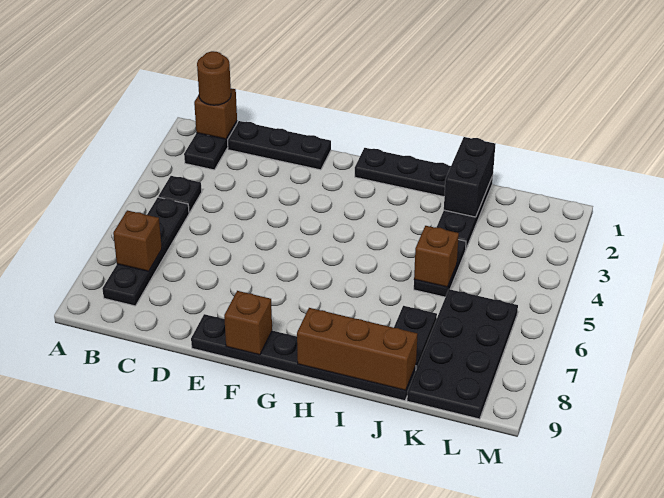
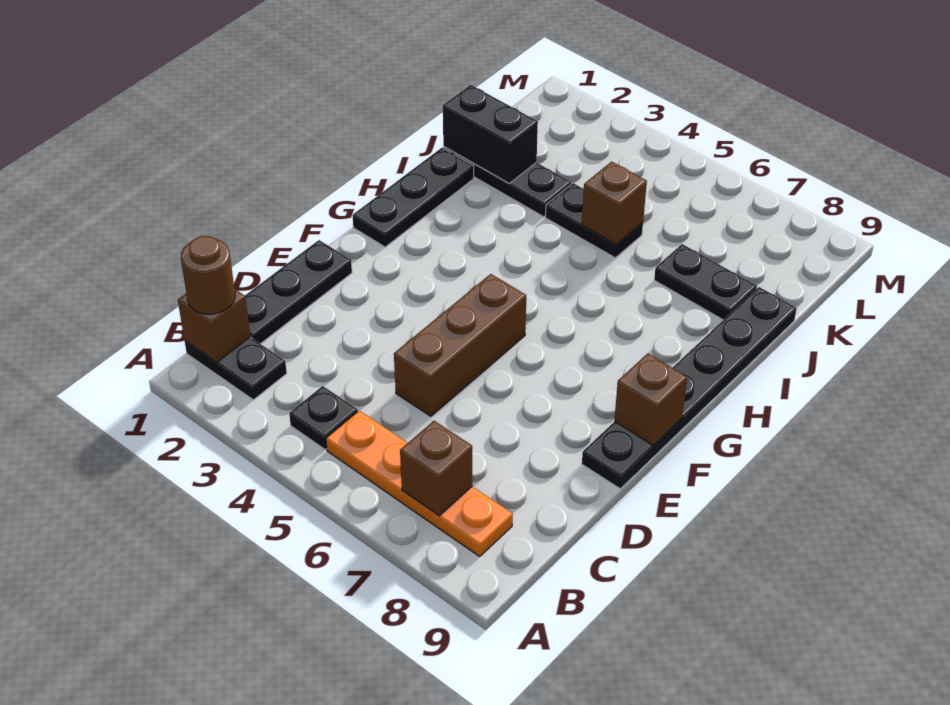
black plate B5:B8 level 1 -> orange plate B5:B8 level 1
brown brick H9:J9 level 2 -> brown brick D5:F5 level 1
black plate K6:L9 level 1 -> none

